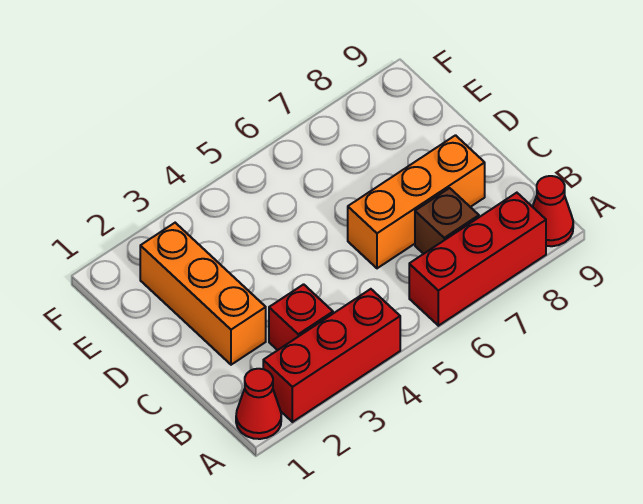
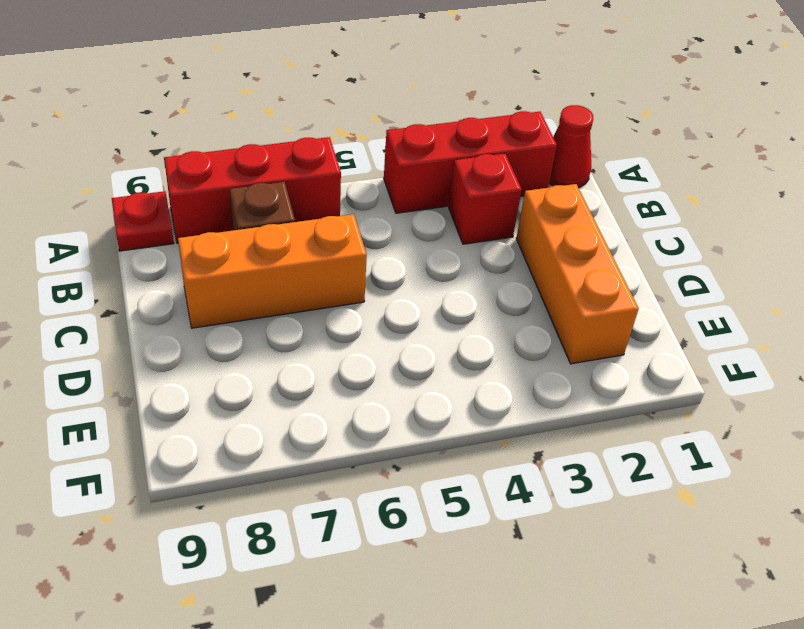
red cone A9 level 1 -> red plate A9 level 1

